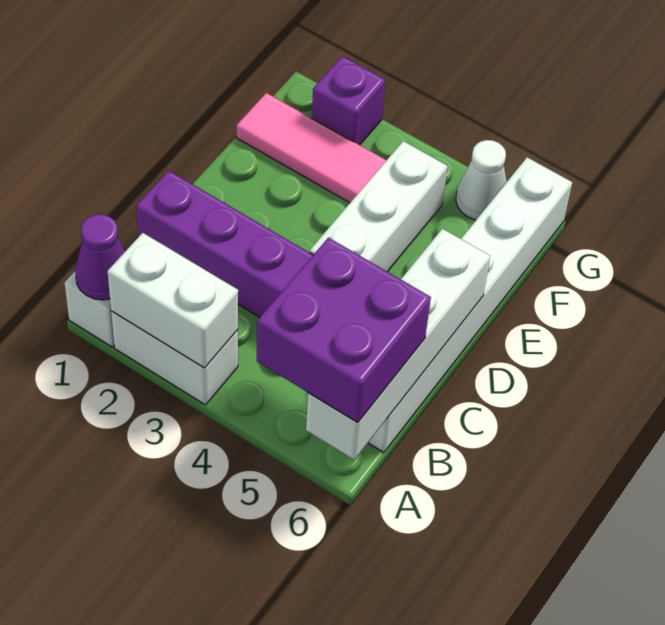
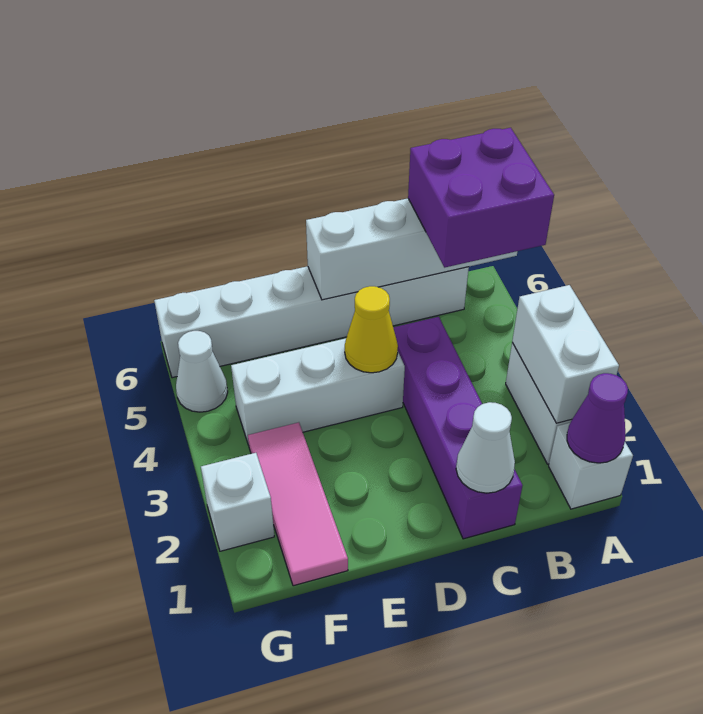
none -> white cone C1 level 2
none -> yellow cone D4 level 2
purple brick G2 level 1 -> white brick G2 level 1

